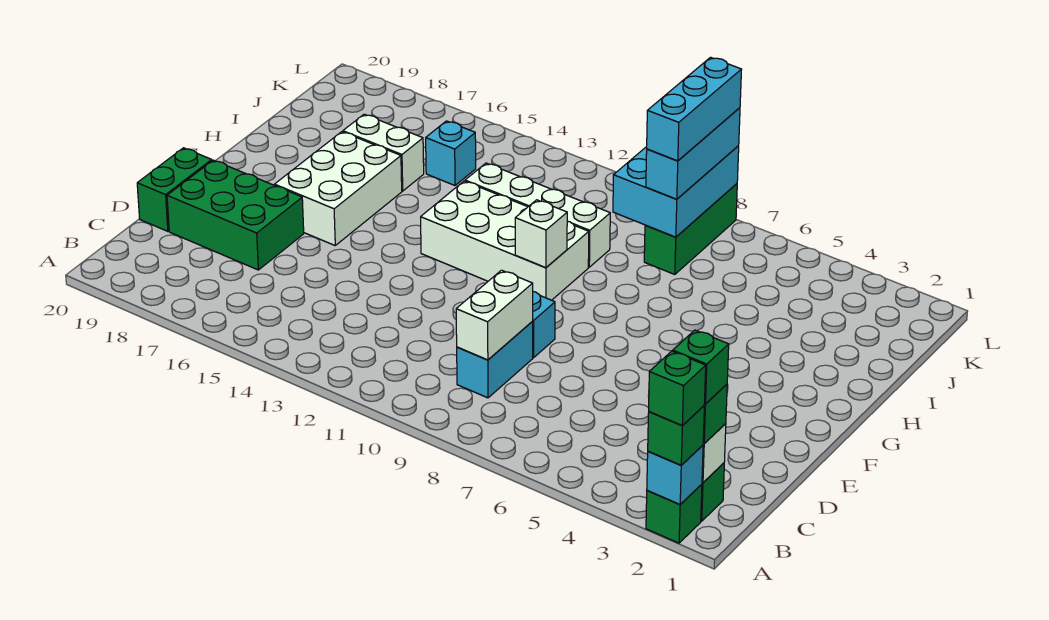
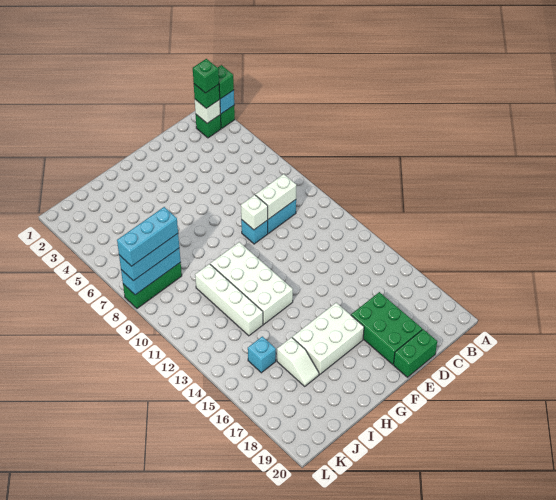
green brick A2 level 4 -> none
white brick G10 level 2 -> white brick E9 level 2
white brick I16:I17 level 1 -> white slope I16:I17 level 1 top 16
cyan brick J8:L9 level 2 -> cyan brick J8:L8 level 2

